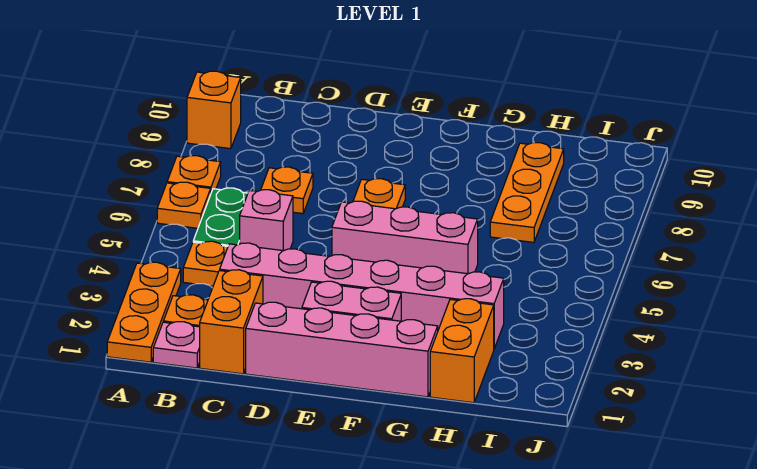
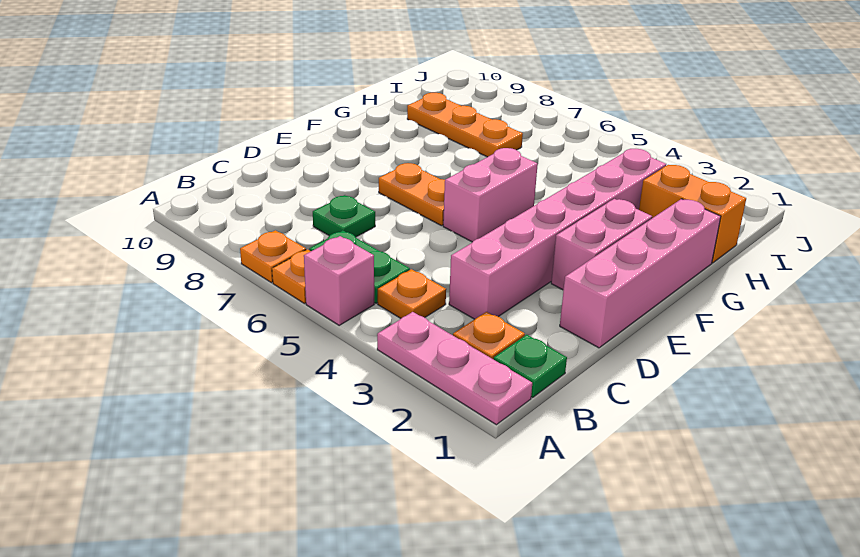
orange plate A1:A3 level 1 -> pink plate A1:A3 level 1
orange brick A9 level 1 -> none
pink plate B1 level 1 -> green plate B1 level 1
orange brick C1:C2 level 1 -> none
pink brick C5 level 1 -> pink brick A5 level 1
orange plate C7 level 1 -> green plate C7 level 1
pink brick E5:G5 level 1 -> pink brick E5:F5 level 1

